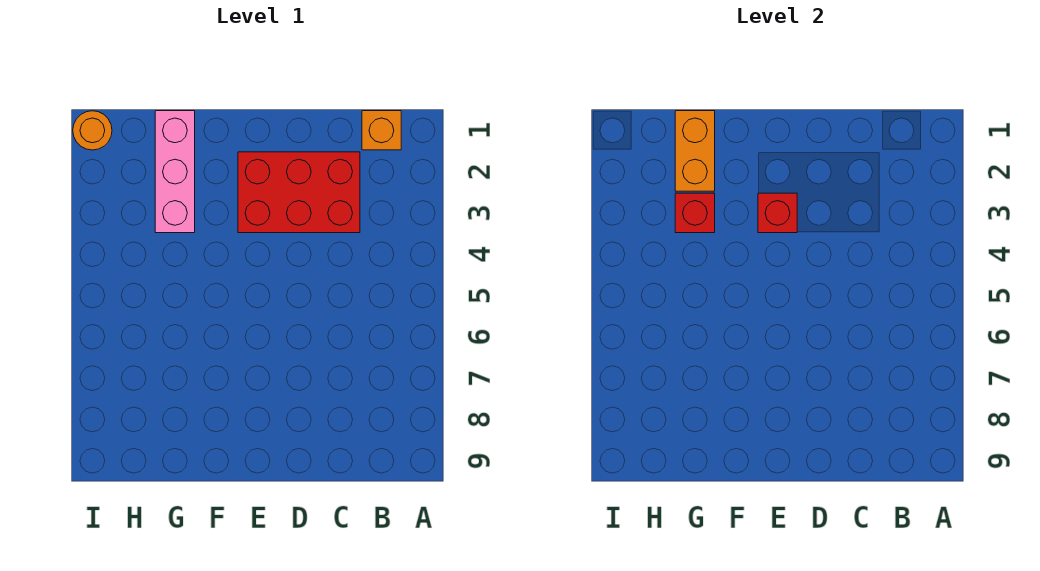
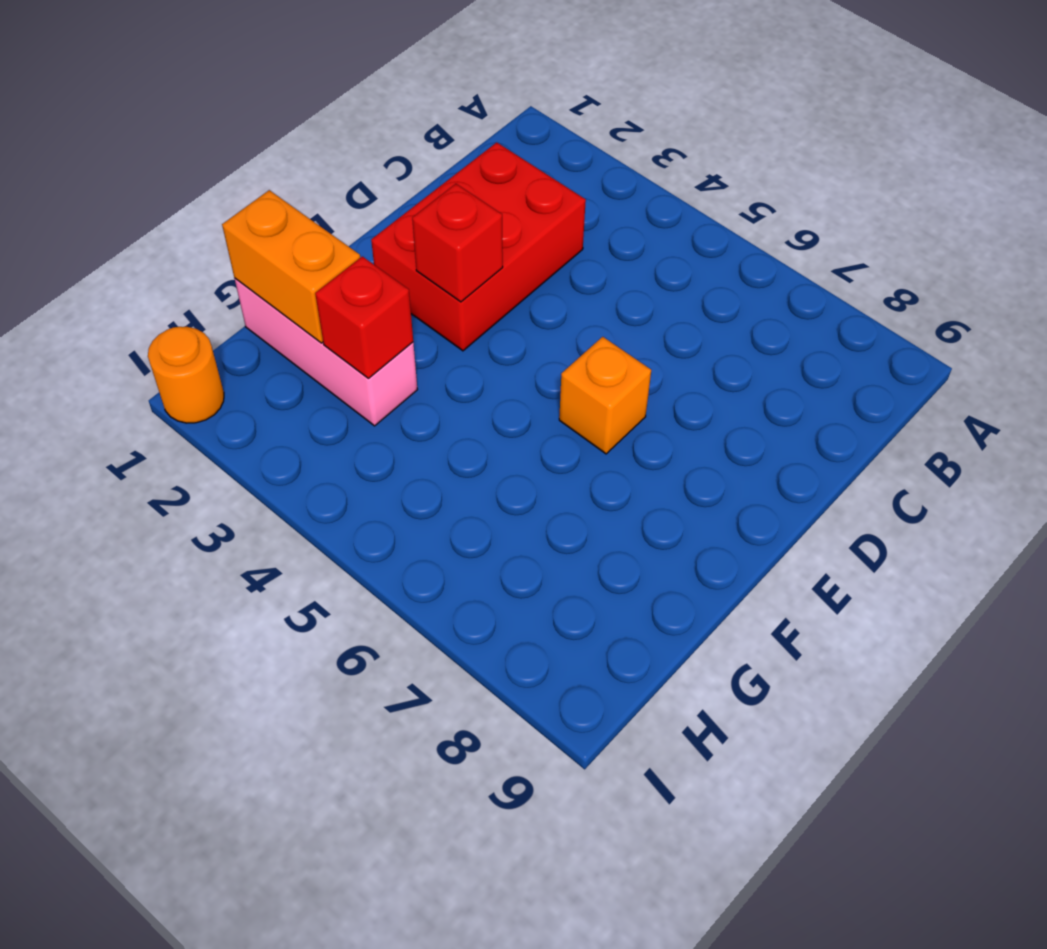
orange brick B1 level 1 -> orange brick E6 level 1

